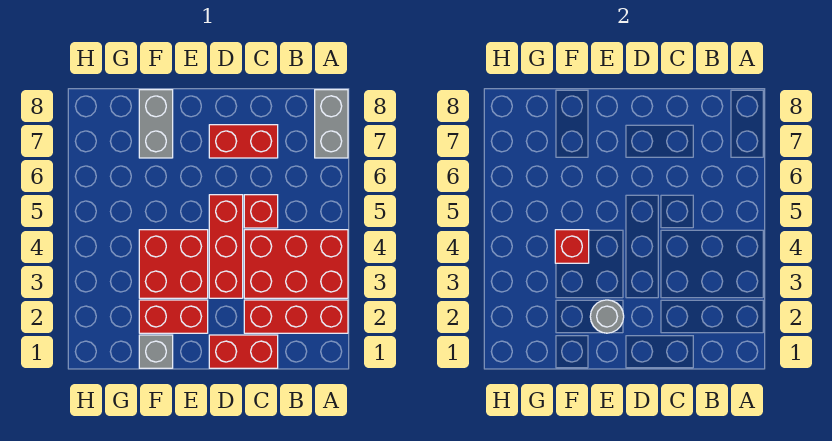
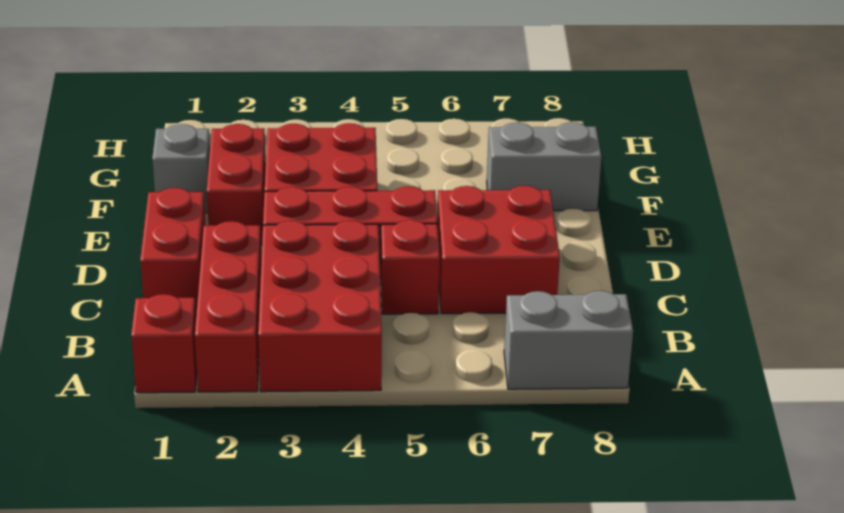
red brick C7:D7 level 1 -> red brick C6:D7 level 1
grey round brick E2 level 2 -> none
red brick F4 level 2 -> red brick A1 level 1

